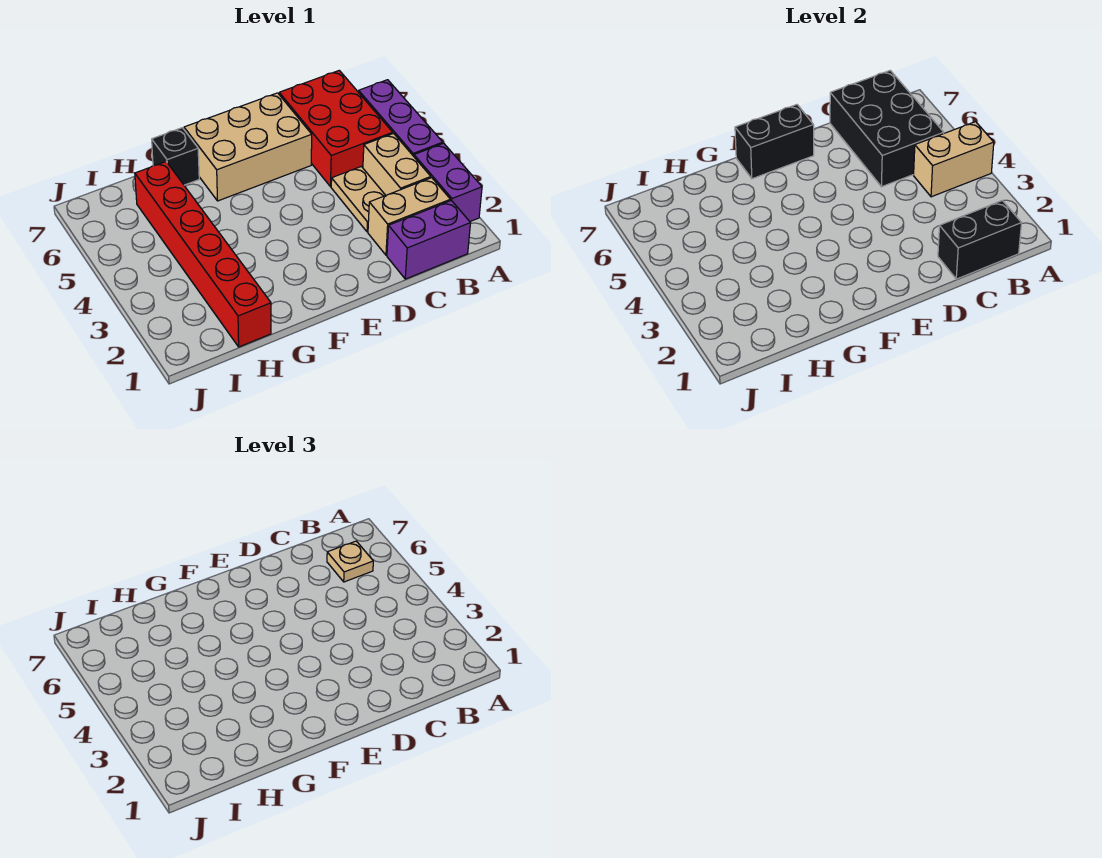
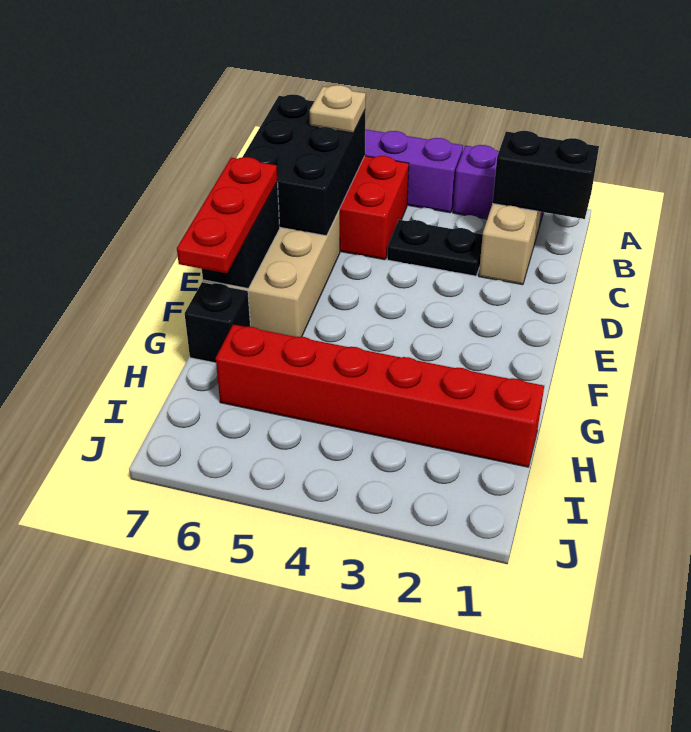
tan brick A4:B4 level 2 -> none
purple brick B1:C1 level 1 -> none
black brick B1:C1 level 2 -> black brick B1:B2 level 2
tan brick B3:B4 level 1 -> none
black brick B5:C7 level 2 -> black brick B6:D7 level 2
tan plate C3:C4 level 1 -> black plate C3:C4 level 1
none -> red plate E7:G7 level 3

